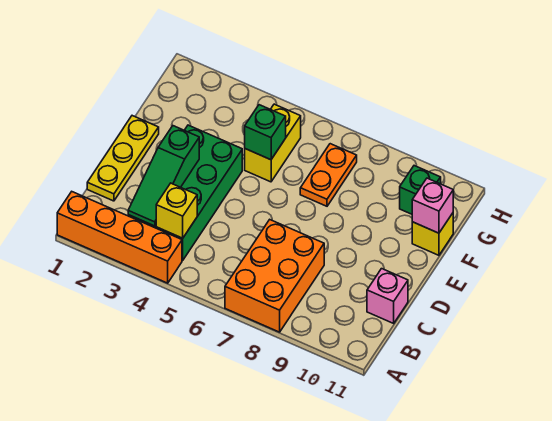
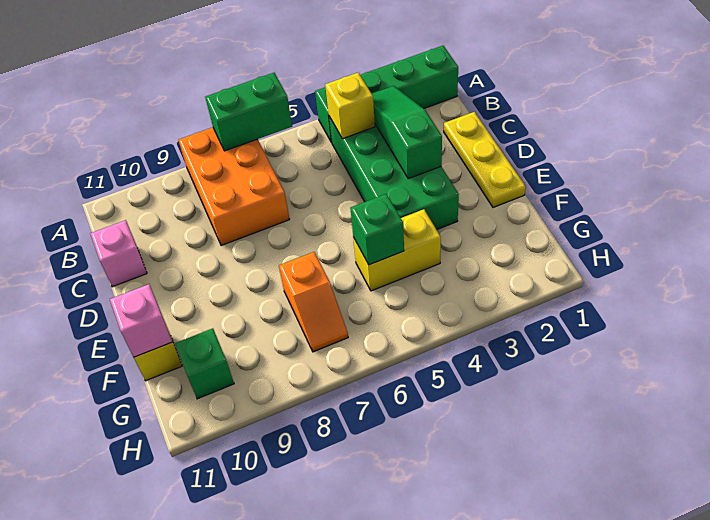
orange brick A1:A4 level 1 -> green brick A1:A4 level 1
none -> green brick A6:A7 level 2
yellow brick F5:G5 level 1 -> yellow brick F4:F5 level 1
orange plate F7:G7 level 1 -> orange slope F7:G7 level 1 top F

